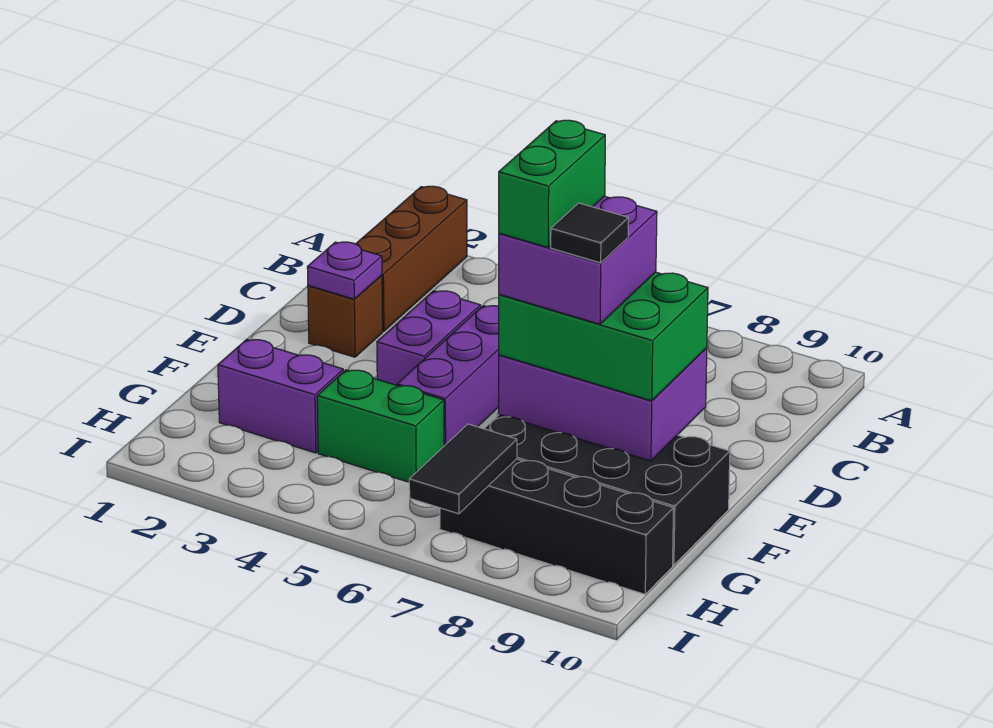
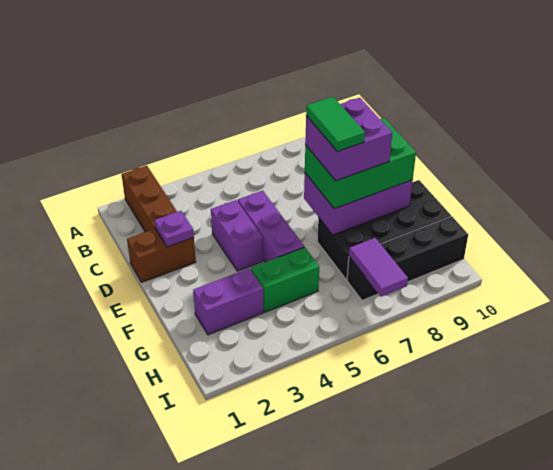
brown brick D2 level 1 -> brown brick D1:D2 level 1
green brick E7:F7 level 5 -> green tile E7:F7 level 5
black tile F8 level 5 -> none
black tile H7:I7 level 2 -> purple tile H7:I7 level 2

